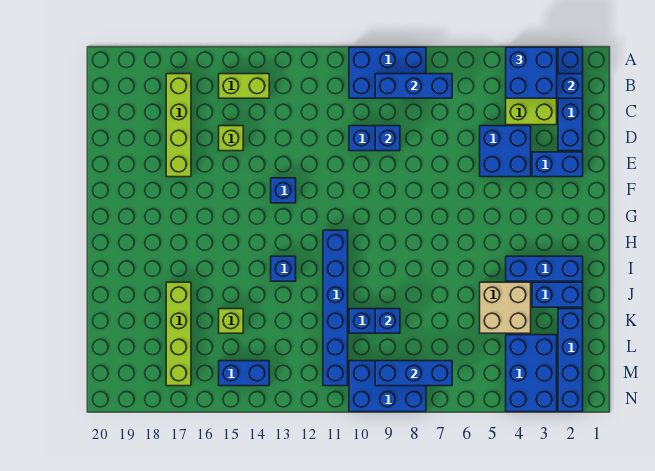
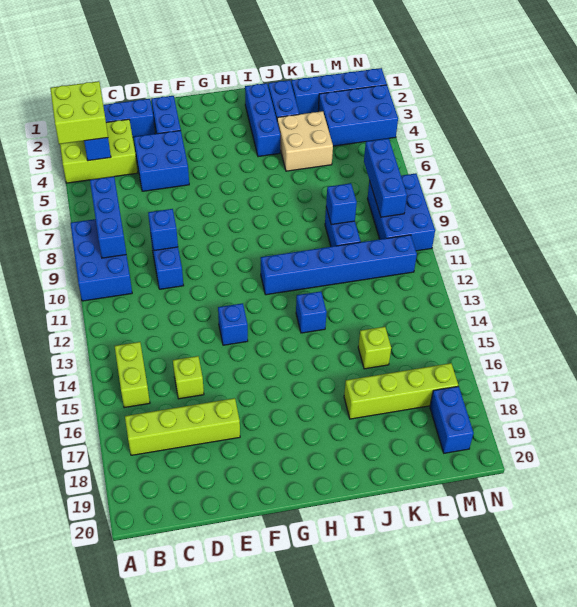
blue brick A3:B4 level 3 -> lime brick A3:B4 level 3
blue brick M14:M15 level 1 -> blue brick M18:M19 level 1

